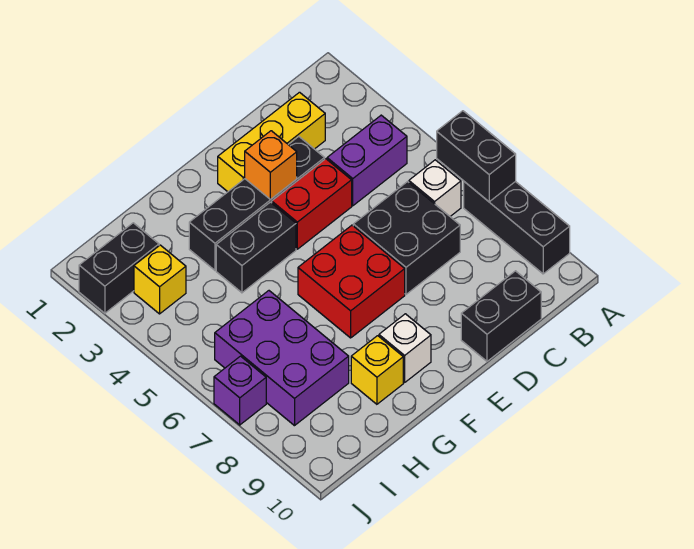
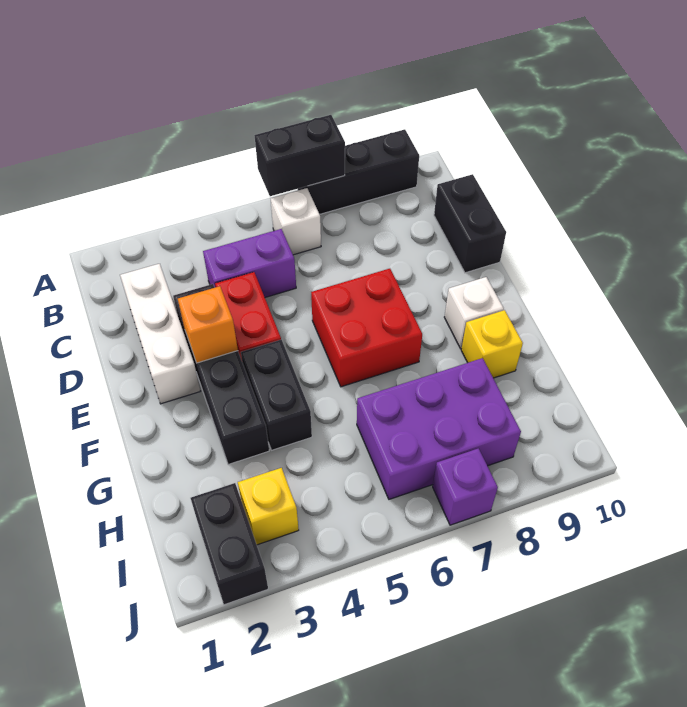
purple brick B4:C4 level 1 -> purple brick C4:C5 level 1
yellow brick C2:E2 level 1 -> white brick C2:E2 level 1
black brick C6:D7 level 1 -> none

